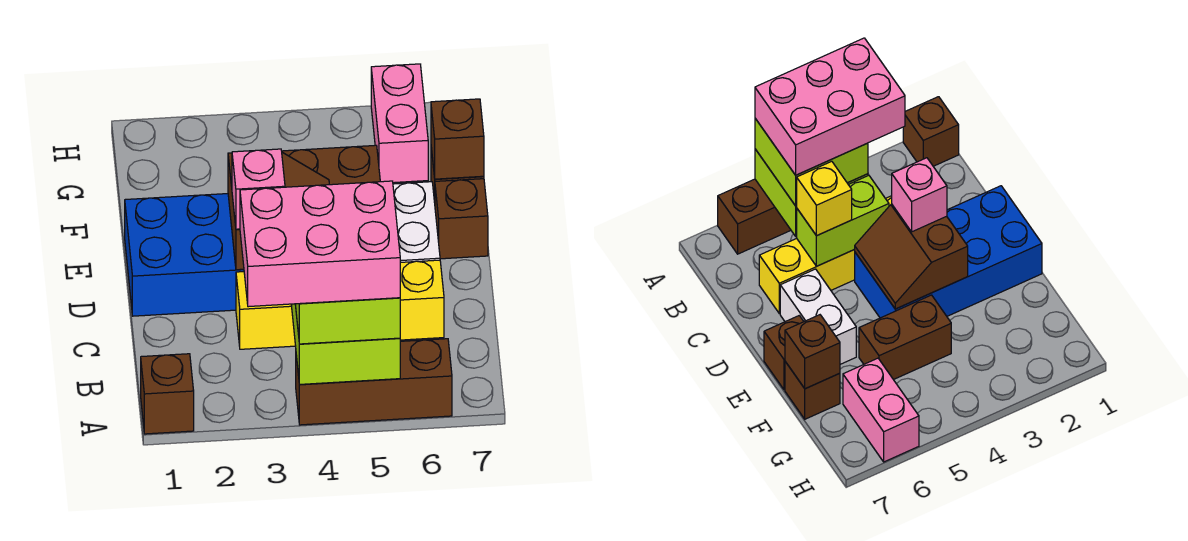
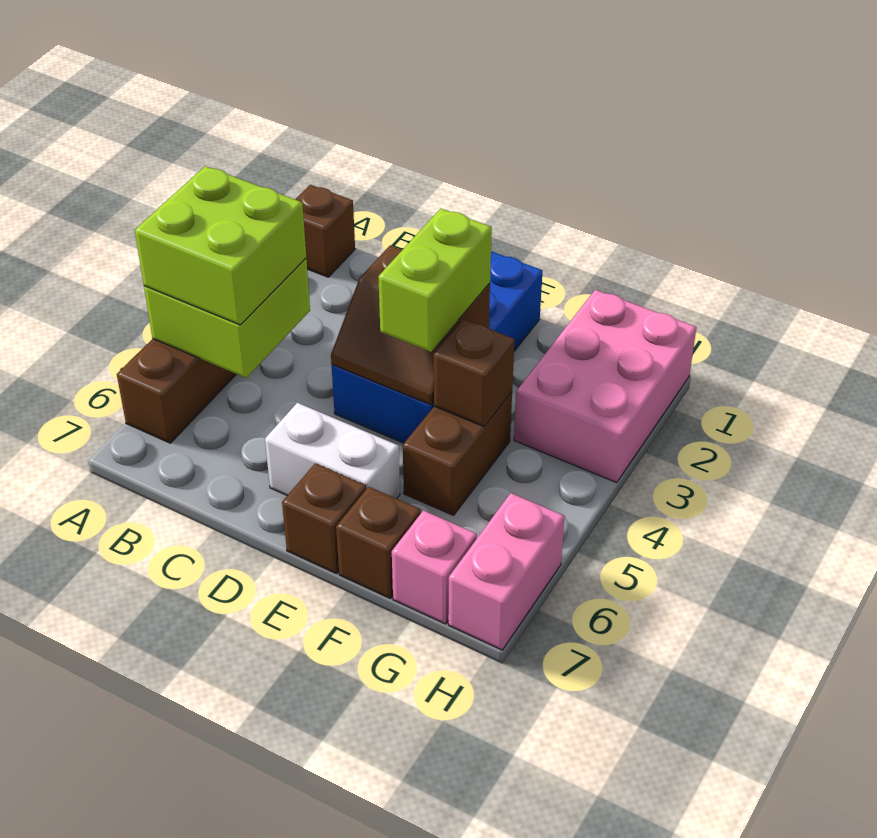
pink brick A3:B5 level 4 -> pink brick G1:H3 level 1
yellow brick C3:C6 level 1 -> none
lime brick C4:C5 level 2 -> lime brick E3:E4 level 3
yellow brick C5 level 3 -> none
pink brick D3 level 3 -> pink brick G7 level 1
brown brick F7 level 2 -> brown brick F4 level 2
pink brick G6:H6 level 1 -> pink brick H6:H7 level 1

